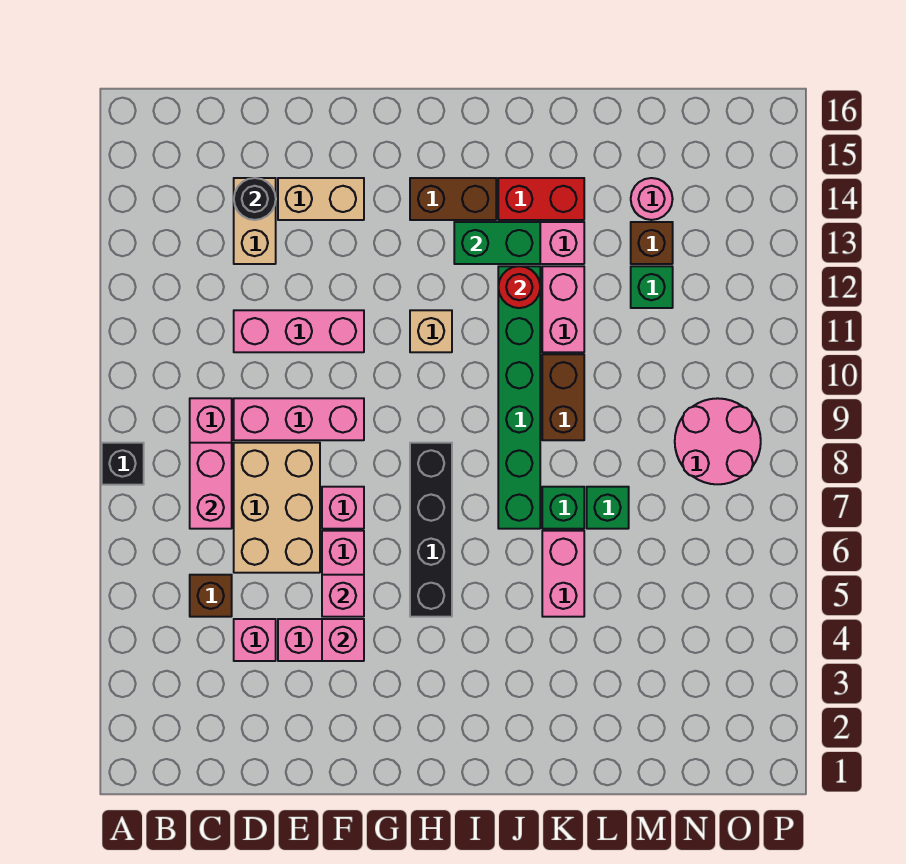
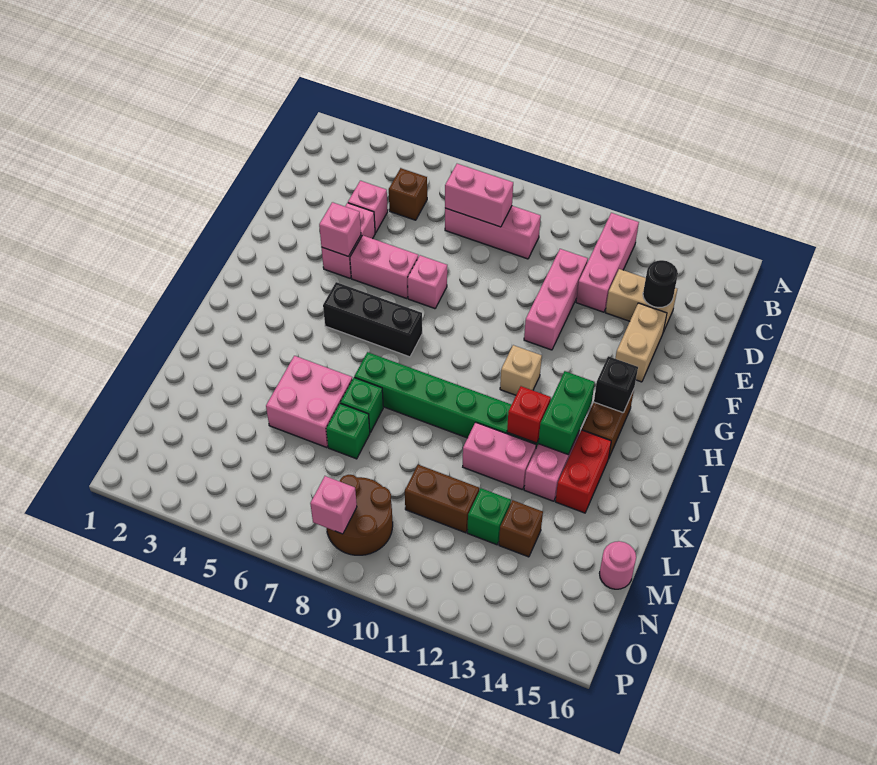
black brick A8 level 1 -> black brick H14 level 2
tan brick D6:E8 level 1 -> none
pink brick D9:F9 level 1 -> pink brick B12:D12 level 1
pink brick F5 level 2 -> pink brick O8 level 2
black brick H5:H8 level 1 -> black brick H5:H7 level 1
red round brick J12 level 2 -> red brick J12 level 2
pink brick K5:K6 level 1 -> pink brick K5:L6 level 1
brown brick K9:K10 level 1 -> brown brick M10:M11 level 1
pink round brick M14 level 1 -> pink round brick M16 level 1
pink round brick N8:O9 level 1 -> brown round brick N8:O9 level 1

